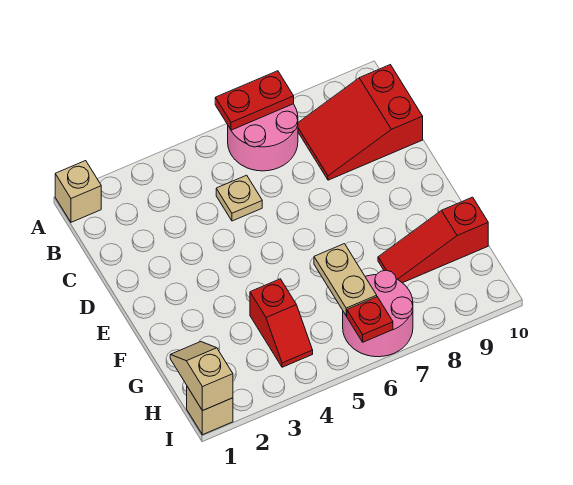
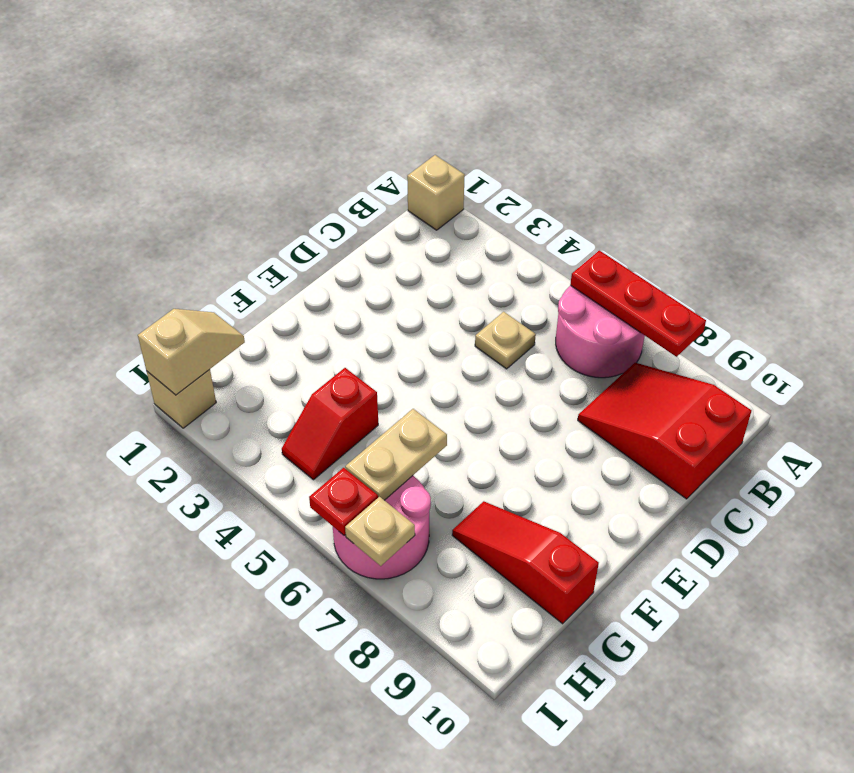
red plate A6:A7 level 2 -> red plate A6:A8 level 2
none -> tan plate I7 level 2

